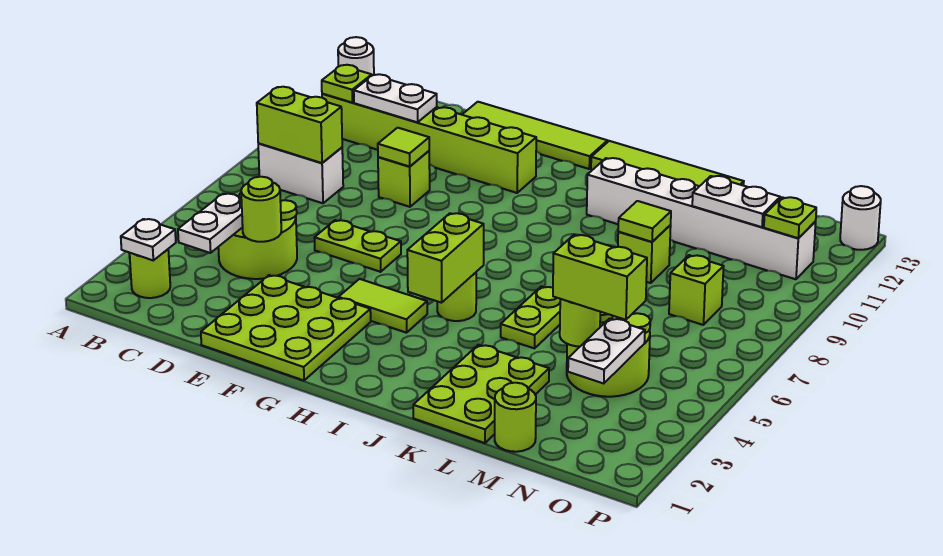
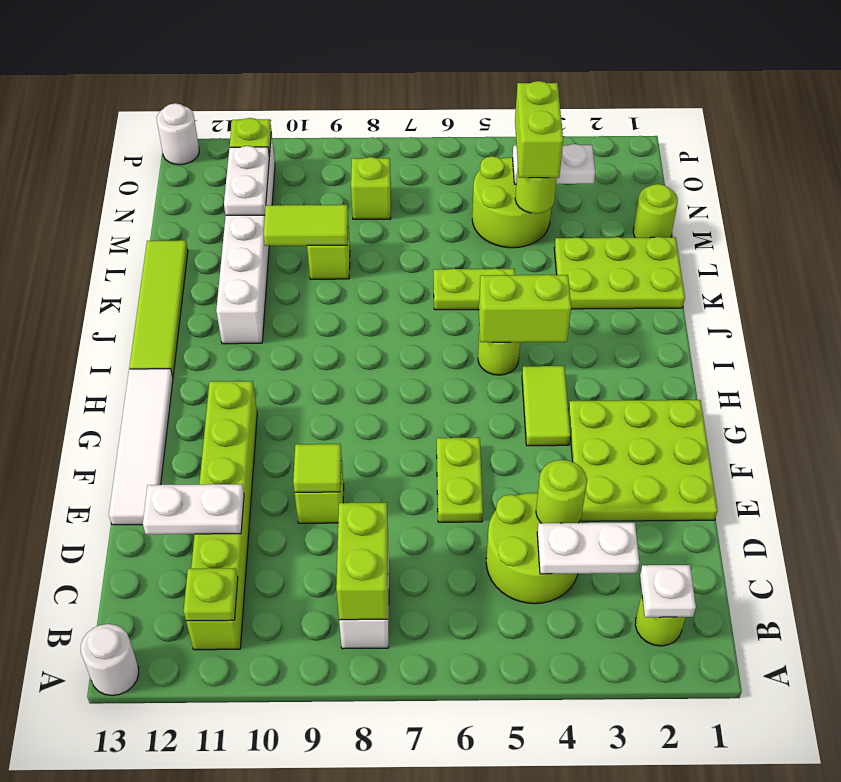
white plate C11:D11 level 2 -> white plate D11:D12 level 2
lime tile E13:H13 level 1 -> white tile E13:H13 level 1
lime tile L9 level 2 -> lime tile L9:L10 level 2

